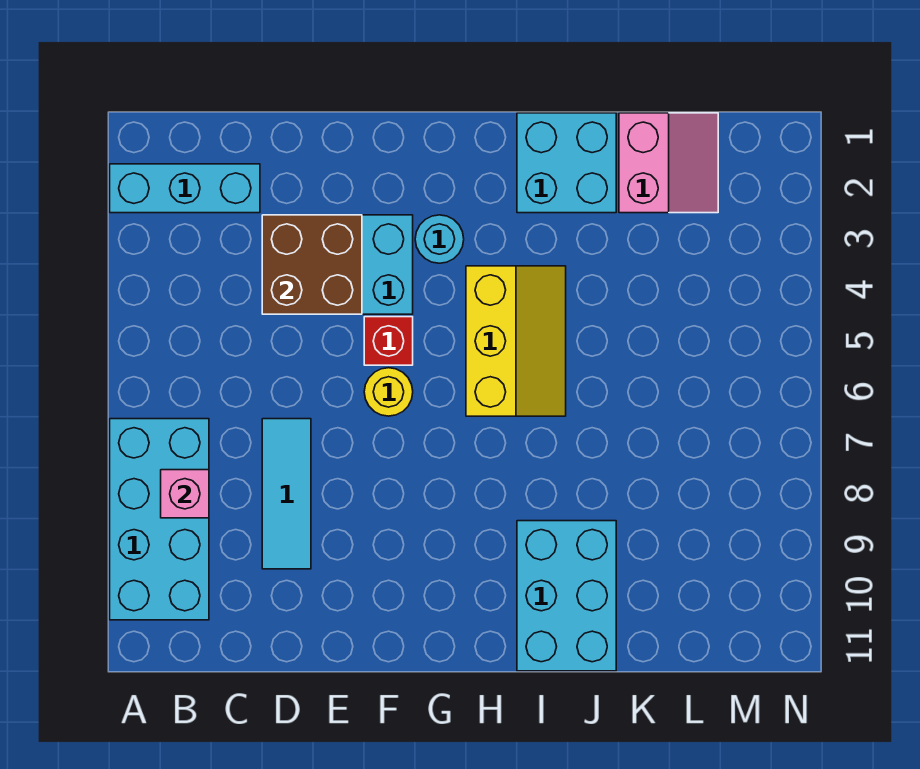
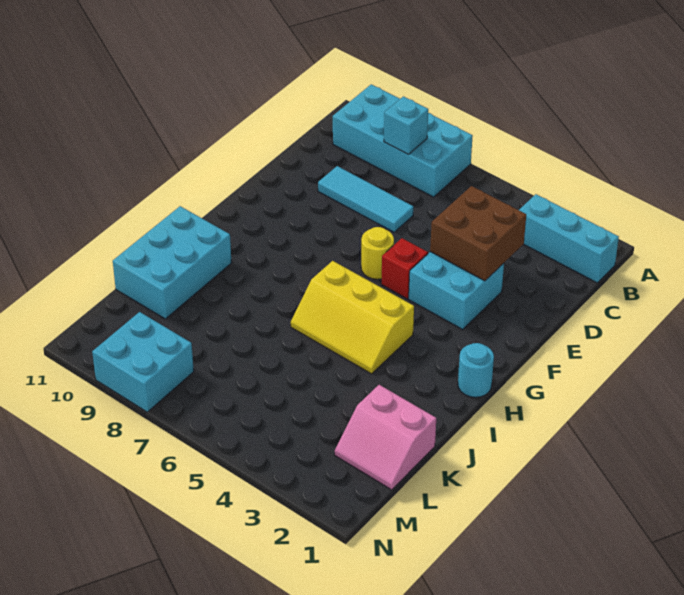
cyan brick A2:C2 level 1 -> cyan brick B1:B3 level 1
pink brick B8 level 2 -> cyan brick B8 level 2
cyan round brick G3 level 1 -> cyan round brick H1 level 1
cyan brick I1:J2 level 1 -> cyan brick M8:N9 level 1
cyan brick I9:J11 level 1 -> cyan brick I10:K11 level 1

